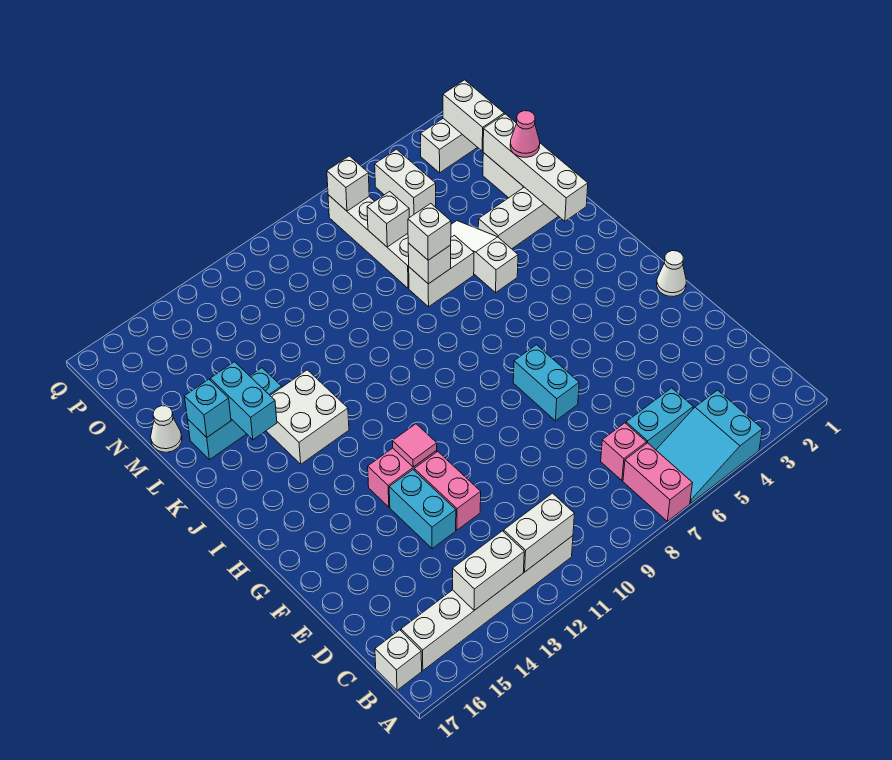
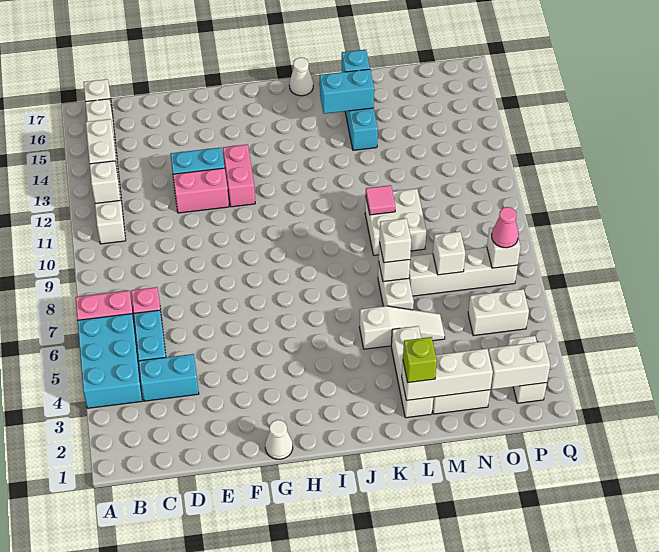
cyan slope A4:B6 level 1 top 4 -> cyan brick A4:B6 level 1
white brick B11:B12 level 2 -> white brick B12 level 2
cyan brick F7:G7 level 1 -> cyan brick C4:D4 level 1
pink tile G12 level 2 -> pink tile L10 level 2
white brick J13:K14 level 1 -> white brick L9:M10 level 1
white brick K2:N2 level 2 -> white brick L2:N2 level 2
none -> lime brick L2 level 3
pink cone M2 level 3 -> pink cone P7 level 3
white cone M17 level 1 -> white cone J17 level 1

